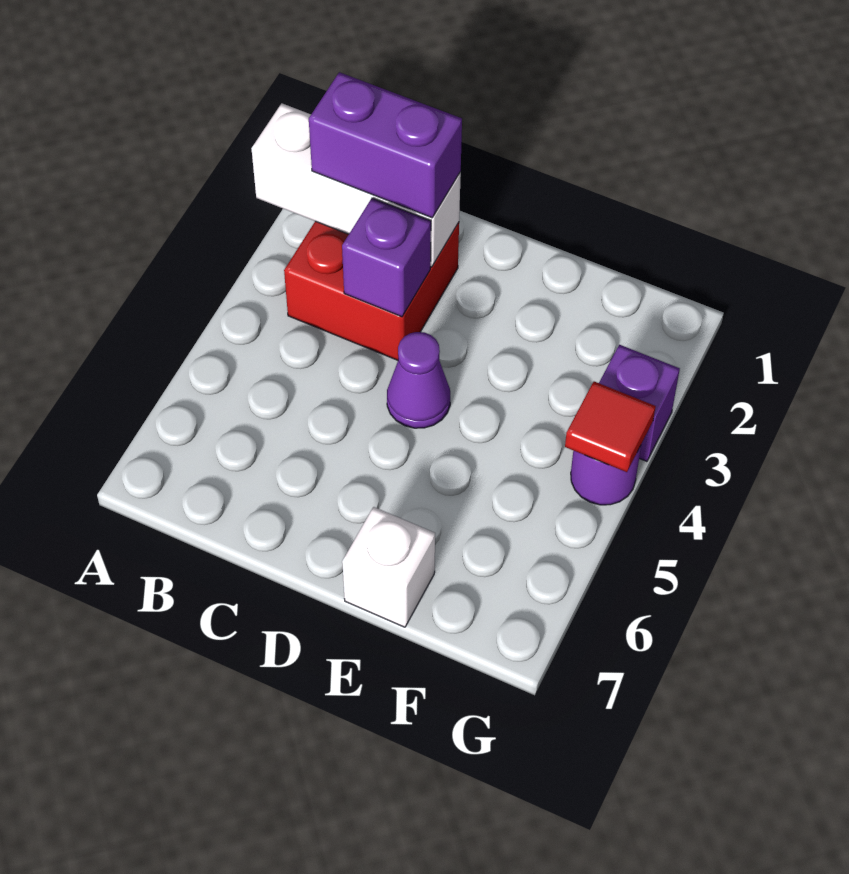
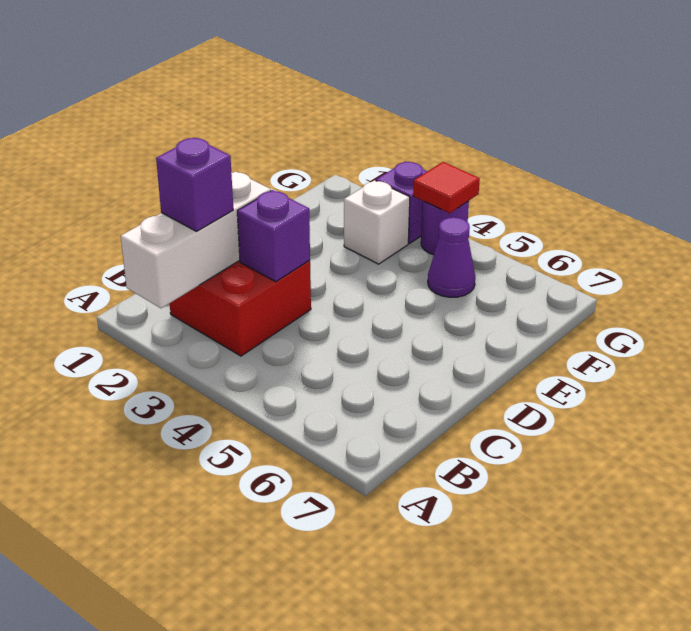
purple brick B2:C2 level 3 -> purple brick B2 level 3
purple cone D4 level 1 -> purple cone F5 level 1
white brick E7 level 1 -> white brick F3 level 1

